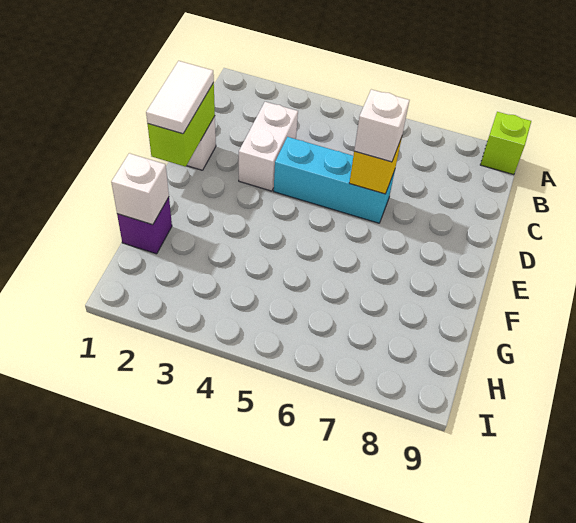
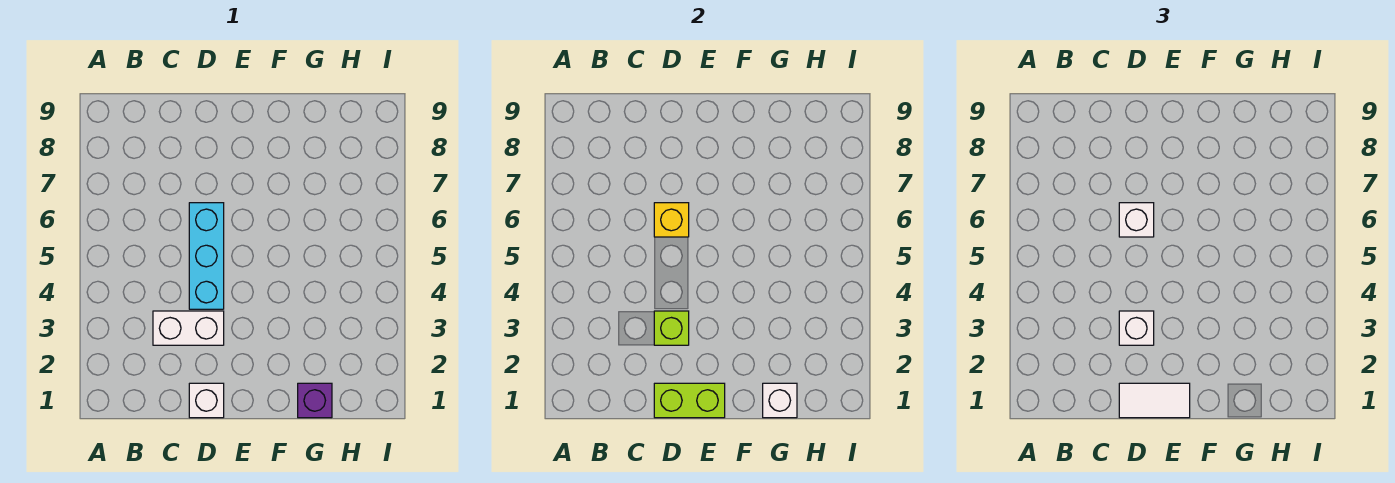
lime brick A9 level 1 -> lime brick D3 level 2
none -> white brick D3 level 3

